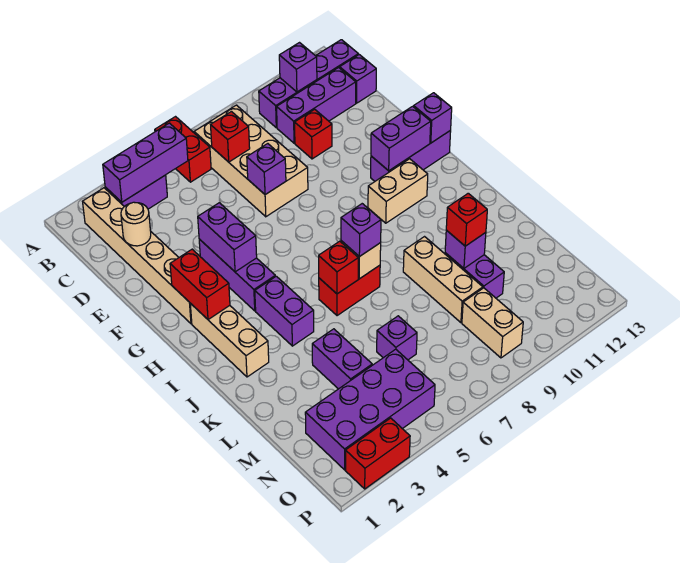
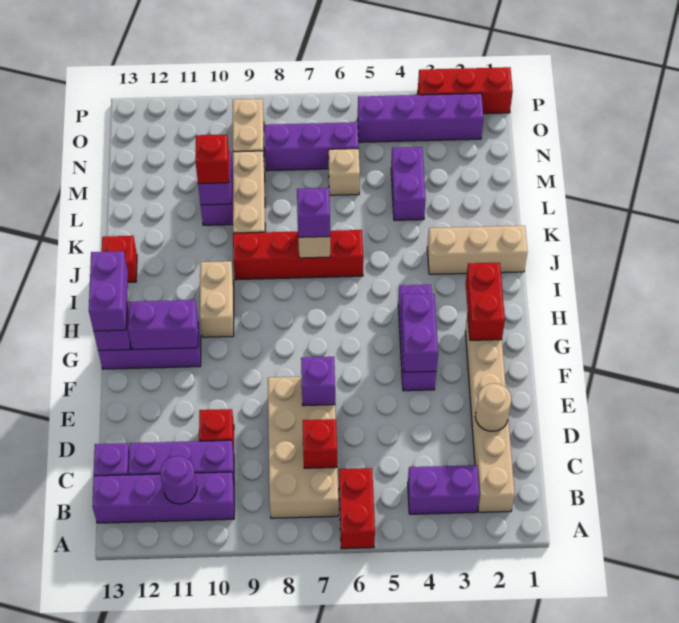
purple brick B3:B5 level 2 -> purple brick N6:N8 level 1
purple brick B11 level 2 -> purple round brick B11 level 2
tan brick H2:J2 level 1 -> tan brick J1:J3 level 1
tan brick H10:H11 level 1 -> tan brick H10:I10 level 1
purple brick I4:J4 level 1 -> purple brick G13:H13 level 3
red brick J6:J7 level 1 -> red brick J6:J9 level 1
red brick J6 level 2 -> red brick J13 level 1
purple brick M6 level 1 -> tan brick M6 level 1
purple brick N2:O5 level 1 -> purple brick O2:O5 level 1
red brick P2:P3 level 1 -> red brick P1:P3 level 1

